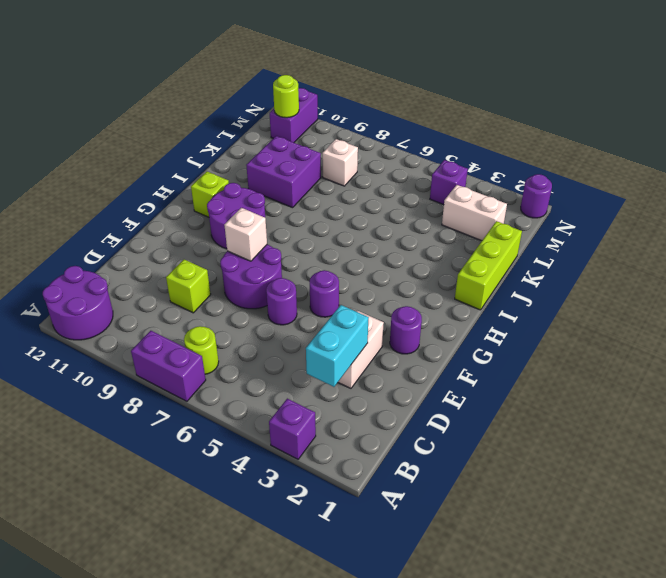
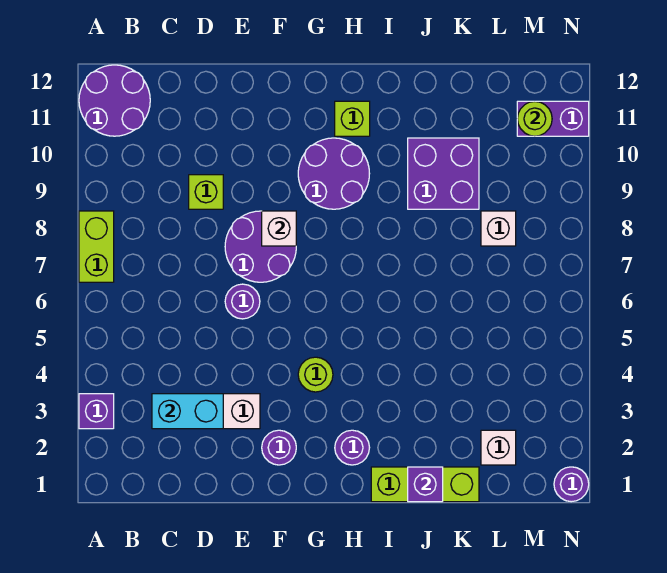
purple brick A7:A8 level 1 -> lime brick A7:A8 level 1
lime round brick B7 level 1 -> lime round brick G4 level 1
purple round brick F5 level 1 -> purple round brick H2 level 1
white brick L2:L3 level 1 -> white brick L2 level 1
purple brick M4 level 1 -> purple brick J1 level 2

